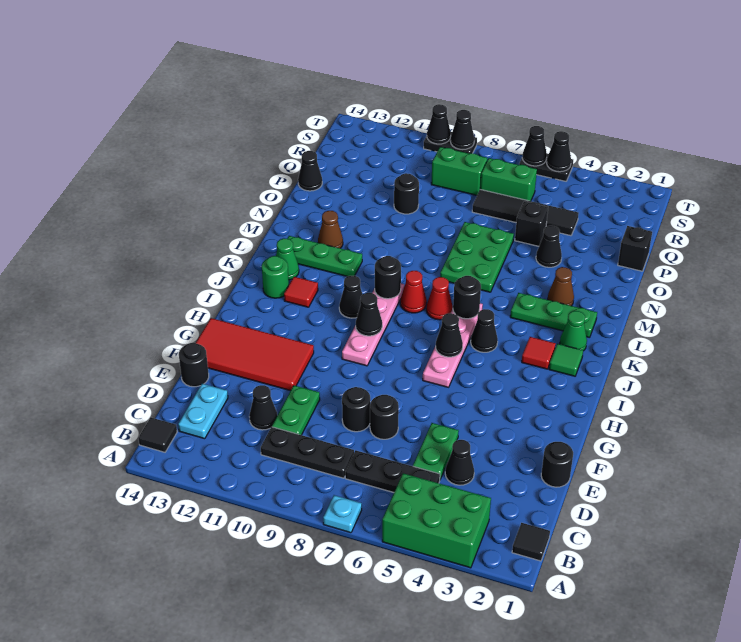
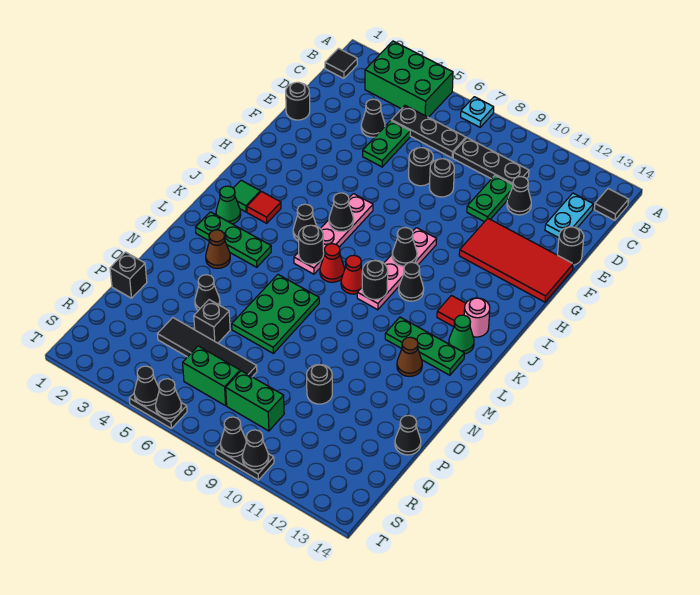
green round brick J13 level 1 -> pink round brick J13 level 1

